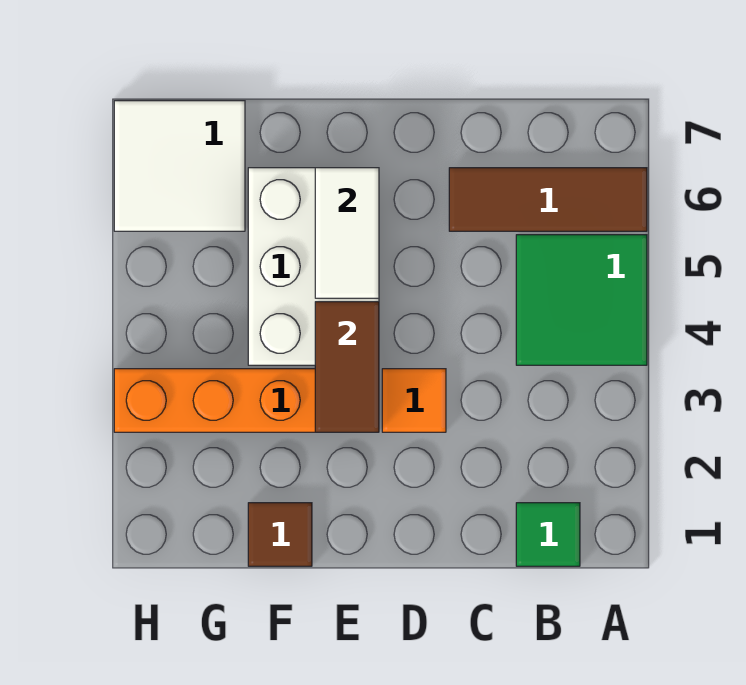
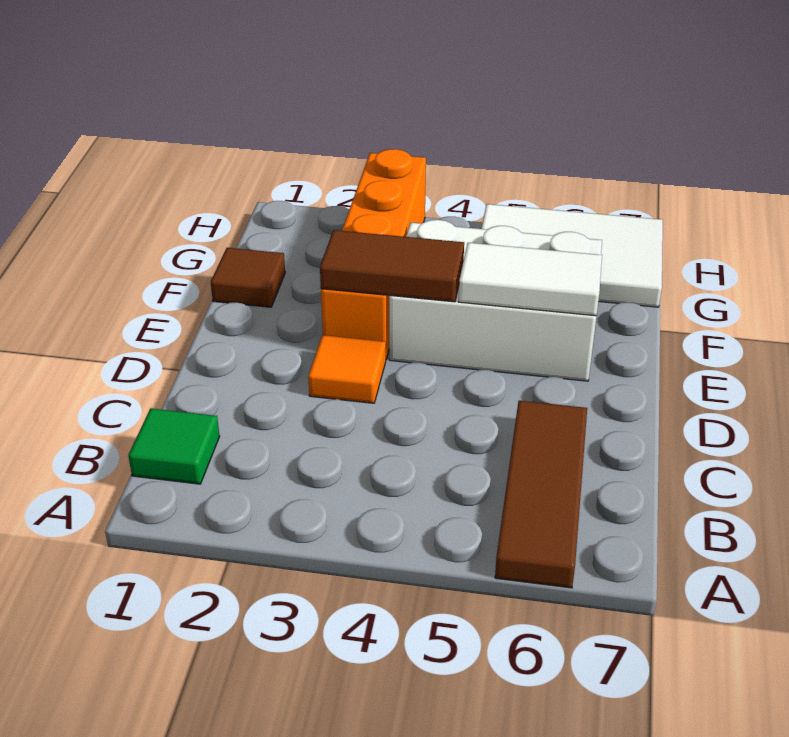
green tile A4:B5 level 1 -> none
white tile G6:H7 level 1 -> white tile G5:H7 level 1

